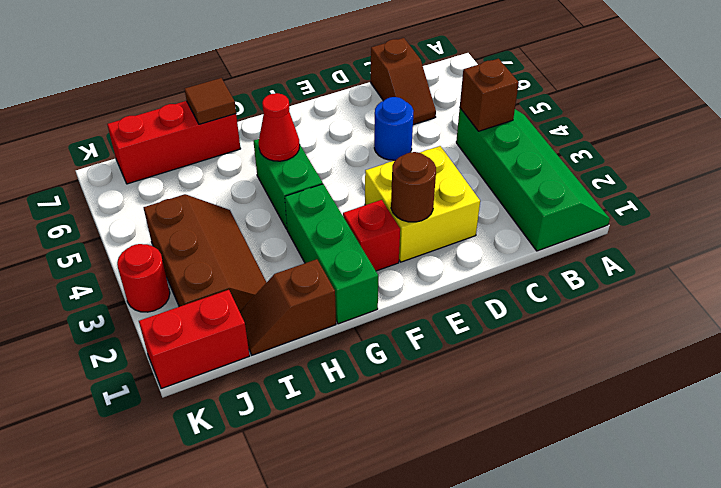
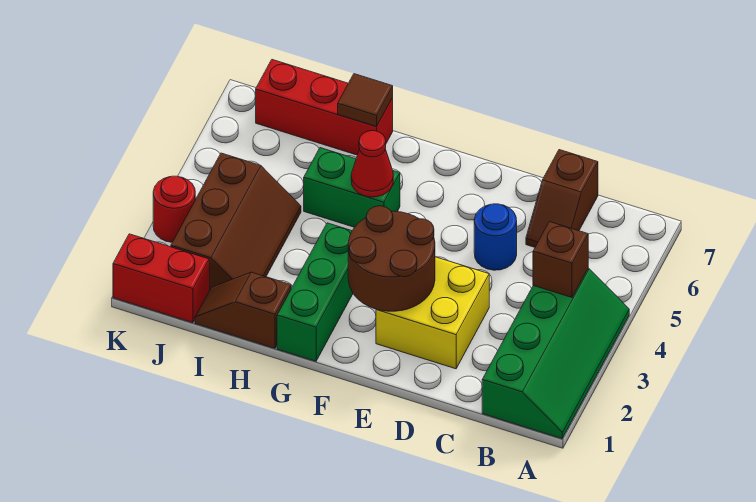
brown round brick E2 level 2 -> brown round brick E2:F3 level 2
red brick F2 level 1 -> none
green brick G4:G5 level 1 -> green brick G5:H5 level 1

